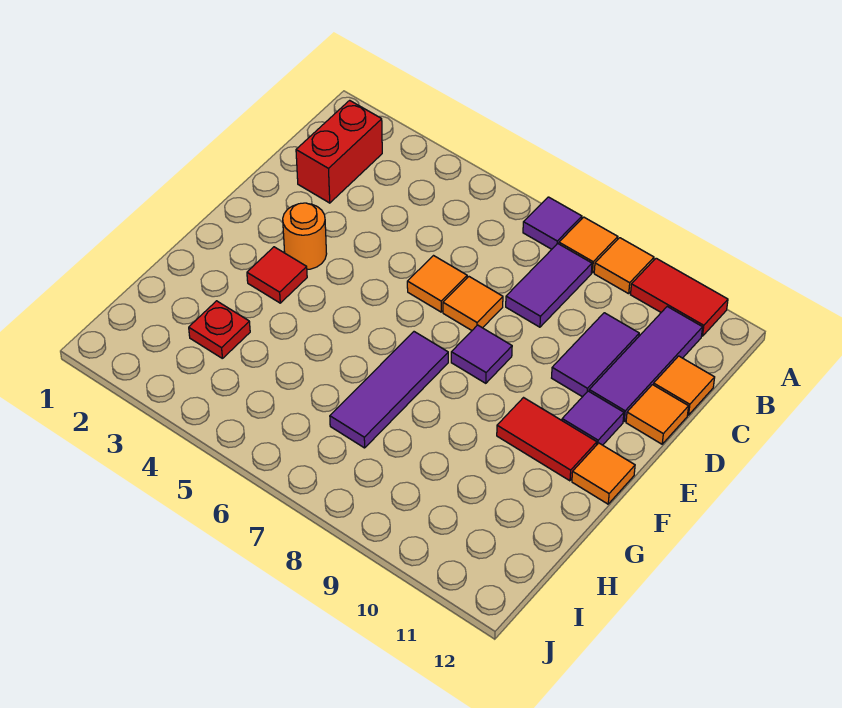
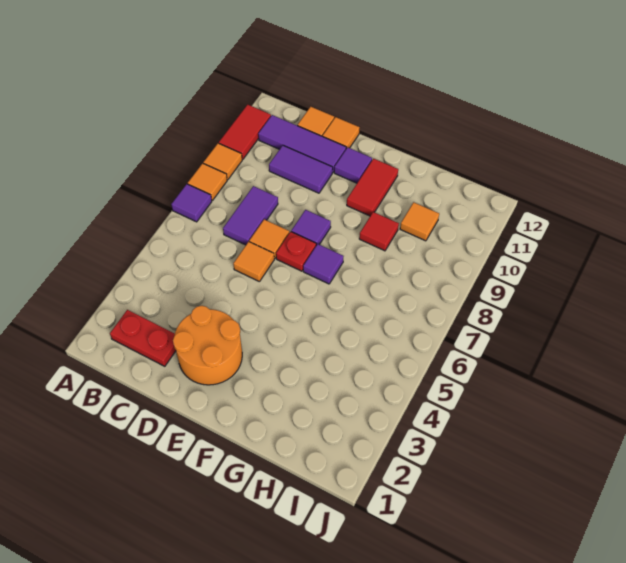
red brick B2:C2 level 1 -> red plate B2:C2 level 1
purple tile B8:C8 level 1 -> purple tile C7:C8 level 1
orange round brick E3 level 1 -> orange round brick D2:E3 level 1
red tile F3 level 1 -> red tile G9 level 1
purple tile F7:H7 level 1 -> purple tile F7 level 1
orange tile F12 level 1 -> orange tile H10 level 1
red plate H3 level 1 -> red plate E7 level 1

